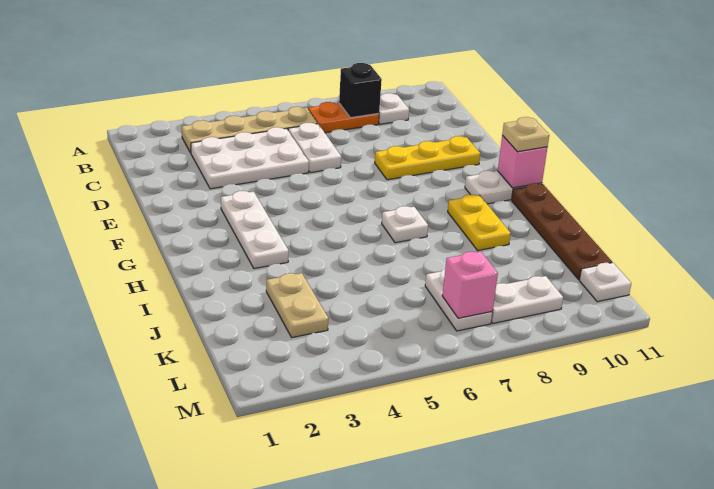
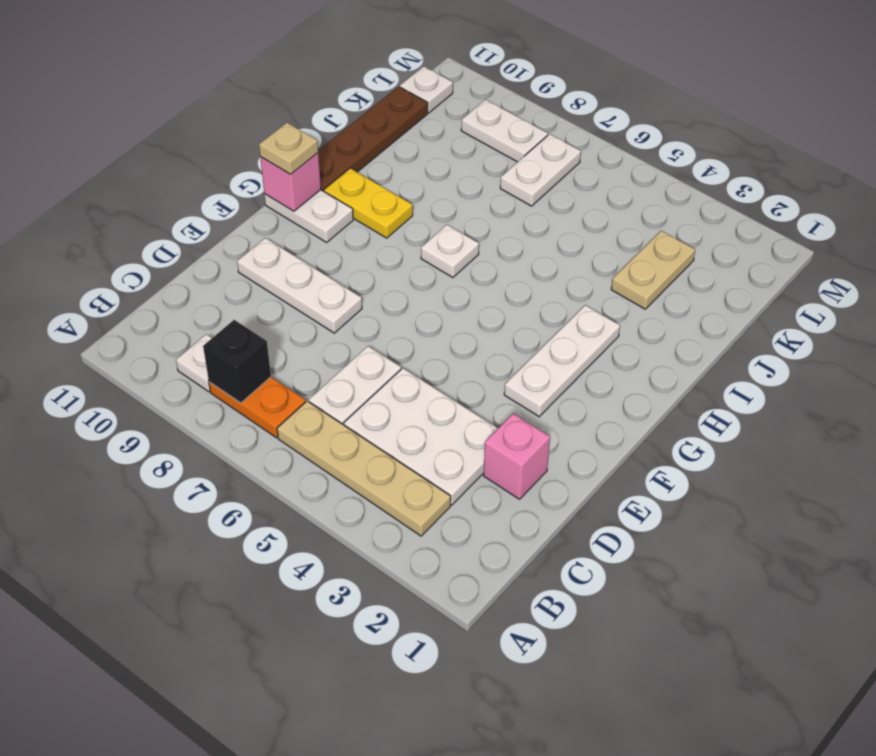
yellow plate E8:E10 level 1 -> white plate E8:E10 level 1
yellow plate H9:I9 level 1 -> yellow plate H9:H10 level 1
pink brick L7 level 2 -> pink brick D2 level 1

